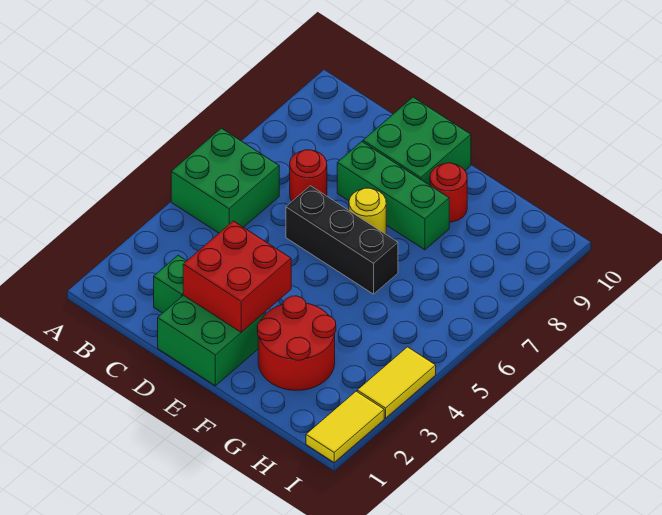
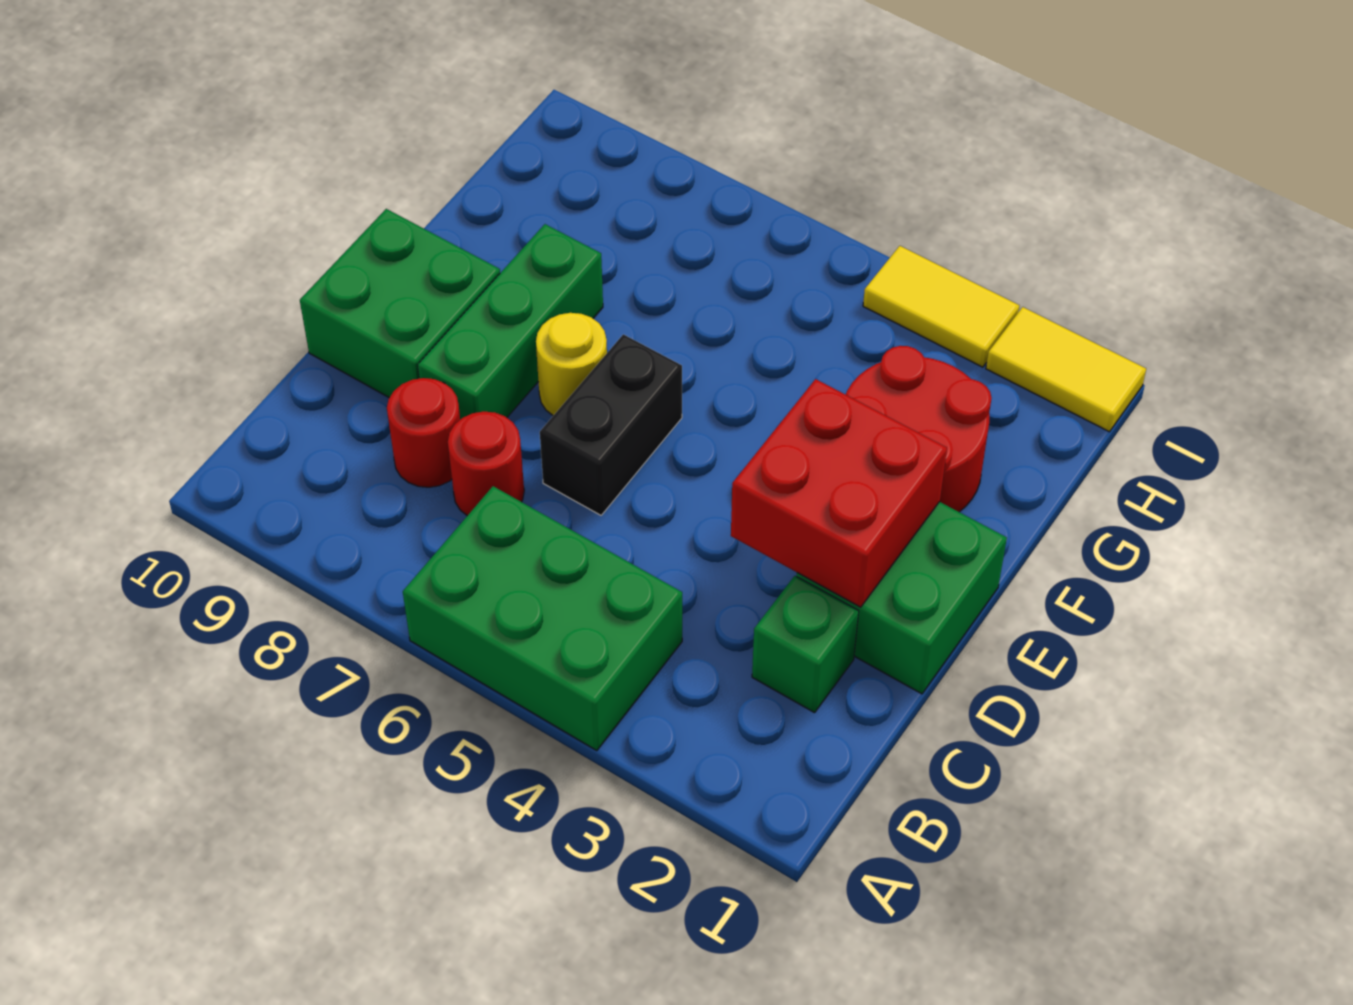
green brick A5:B6 level 1 -> green brick A4:B6 level 1
black brick D6:F6 level 1 -> black brick D6:E6 level 1
red round brick F9 level 1 -> red round brick C8 level 1

